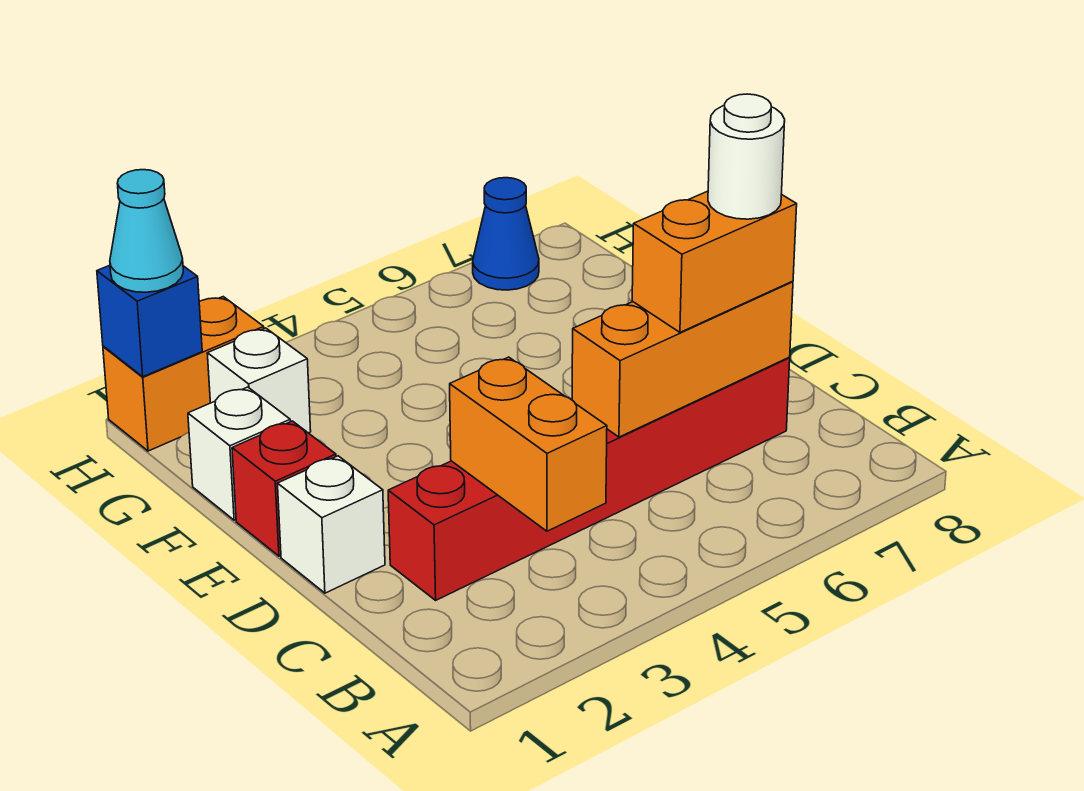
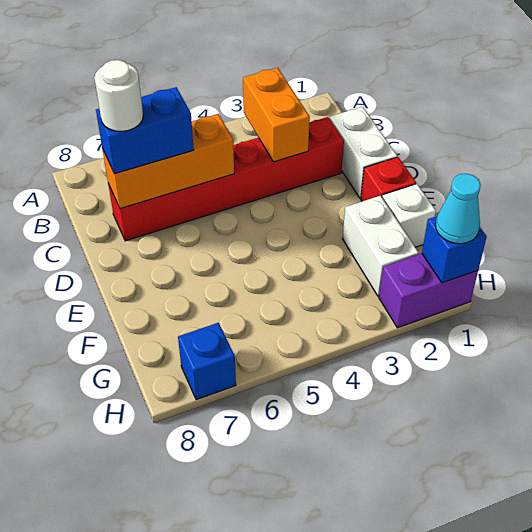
orange brick C6:C7 level 3 -> blue brick C6:C7 level 3
white brick D1 level 1 -> white brick C1:D1 level 1
white brick G2 level 1 -> white brick F2:G2 level 1
orange brick H1:H2 level 1 -> purple brick H1:H2 level 1
blue cone H7 level 1 -> blue brick H7 level 1

